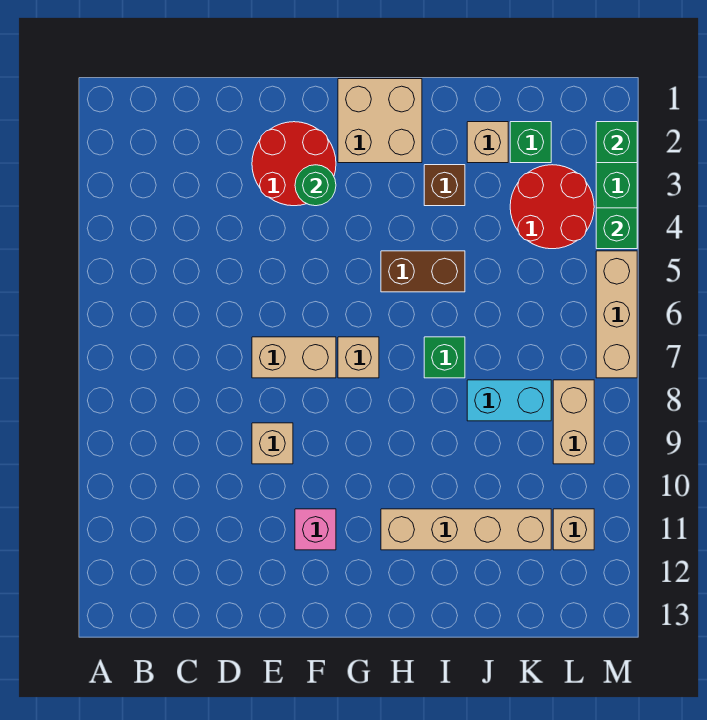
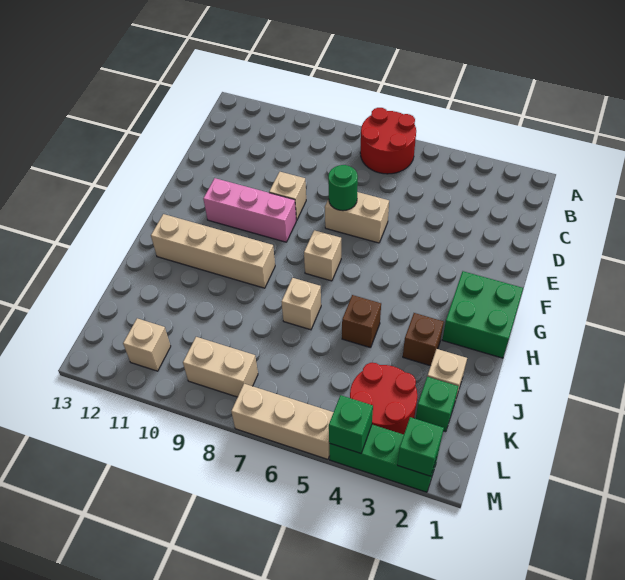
red round brick E2:F3 level 1 -> red round brick A6:B7 level 1
tan brick E7:F7 level 1 -> tan brick E6:E7 level 1
green round brick F3 level 2 -> green round brick E7 level 2
pink brick F11 level 1 -> pink brick F9:F11 level 1
tan brick G1:H2 level 1 -> green brick G1:H2 level 1
brown brick H5:I5 level 1 -> brown brick I5 level 1
tan brick H11:K11 level 1 -> tan brick H9:H12 level 1
green brick I7 level 1 -> tan brick I7 level 1
cyan brick J8:K8 level 1 -> none

